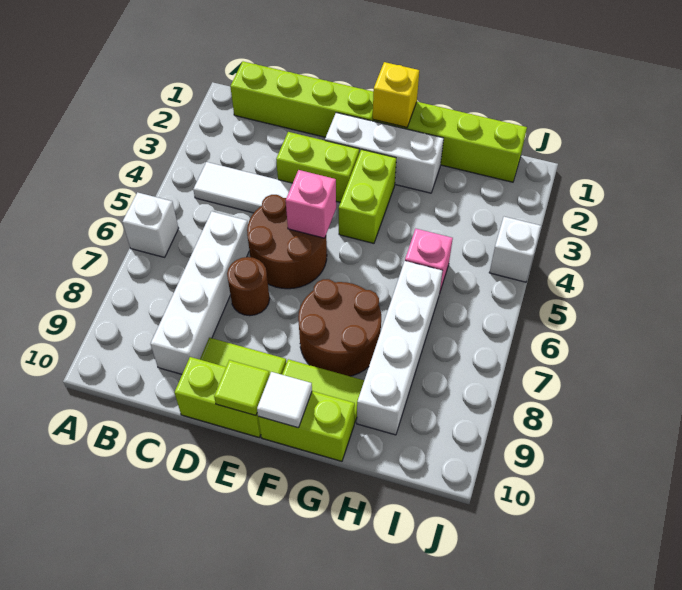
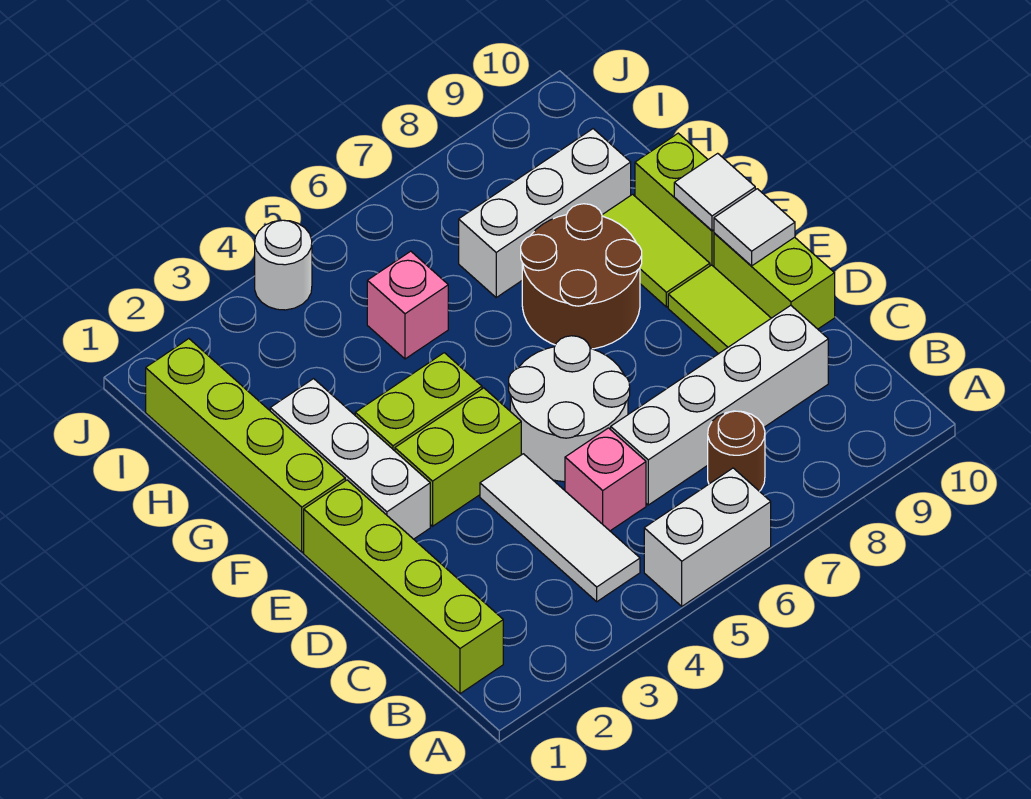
white brick A6 level 1 -> white brick A5:A6 level 1
lime brick D3:E3 level 1 -> lime brick E3:E4 level 1
brown round brick D5:E6 level 1 -> white round brick D5:E6 level 1
brown round brick D7 level 1 -> brown round brick B7 level 1
pink brick E5 level 2 -> pink brick C5 level 1
lime tile E10 level 2 -> white tile E10 level 2
yellow brick F1 level 2 -> none
white brick H6:H9 level 1 -> white brick H7:H9 level 1
white brick J4 level 1 -> white round brick J4 level 1

